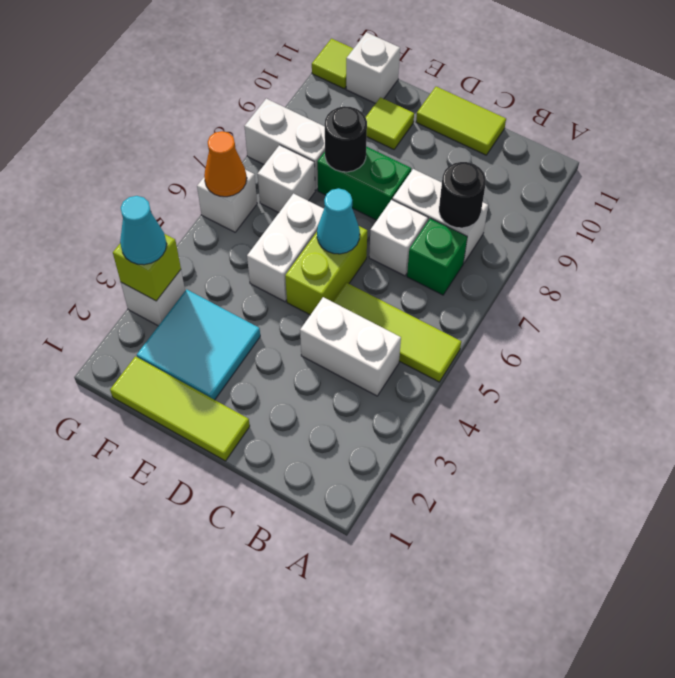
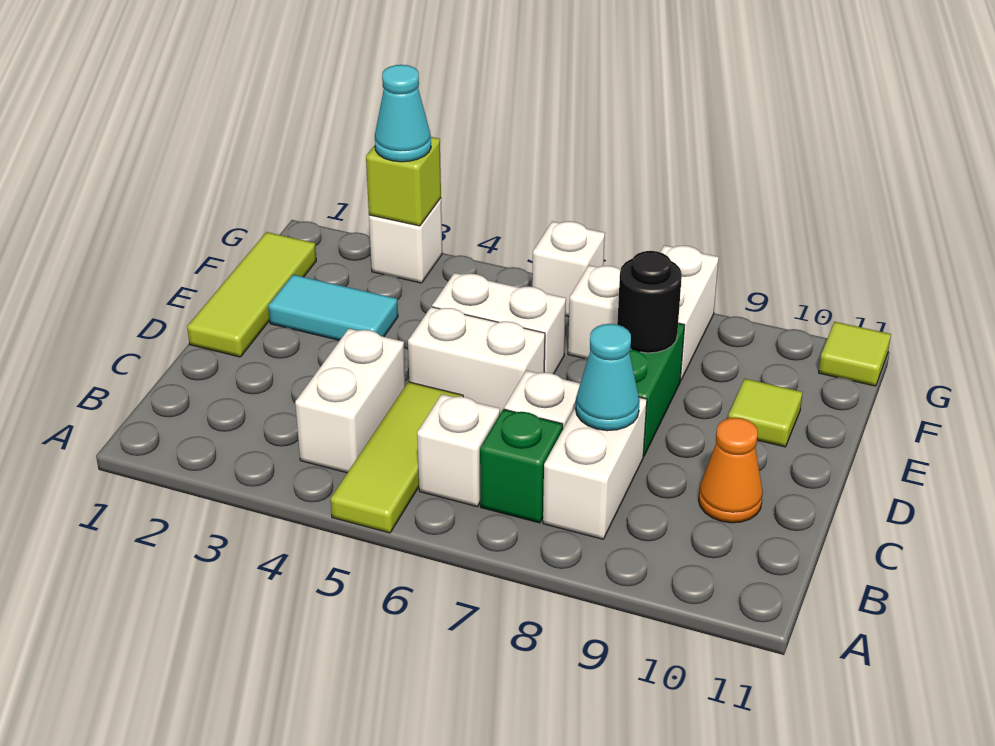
black round brick B8 level 2 -> none
lime tile C11:D11 level 1 -> none
lime brick D5:D6 level 1 -> white brick D5:D6 level 1
cyan cone D6 level 2 -> cyan cone C8 level 2
cyan tile E2:F3 level 1 -> cyan tile E2:E3 level 1
white brick F11 level 1 -> white brick B6 level 1
orange cone G6 level 2 -> orange cone C10 level 1

